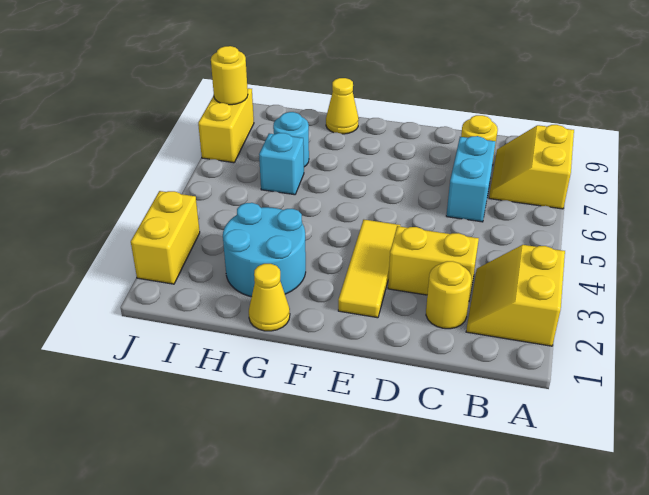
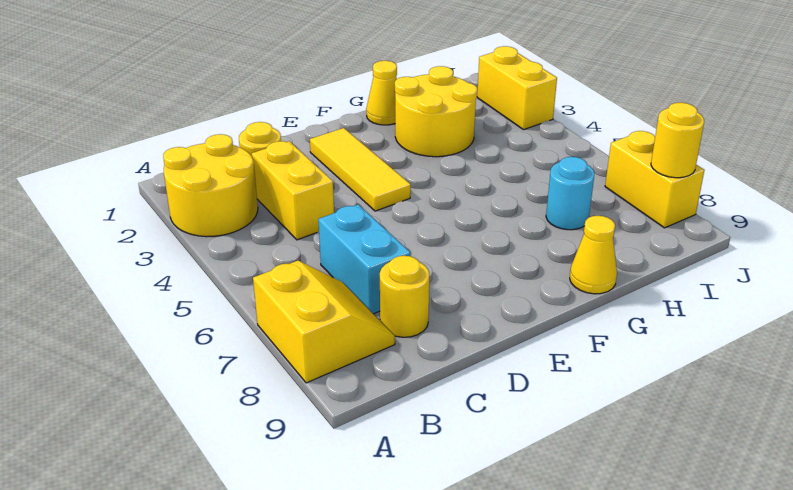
yellow slope A2:B3 level 1 top A -> yellow round brick A2:B3 level 1
yellow brick C3:D3 level 1 -> yellow brick C3:C4 level 1
cyan round brick G2:H3 level 1 -> yellow round brick G2:H3 level 1
cyan brick H6 level 1 -> none

